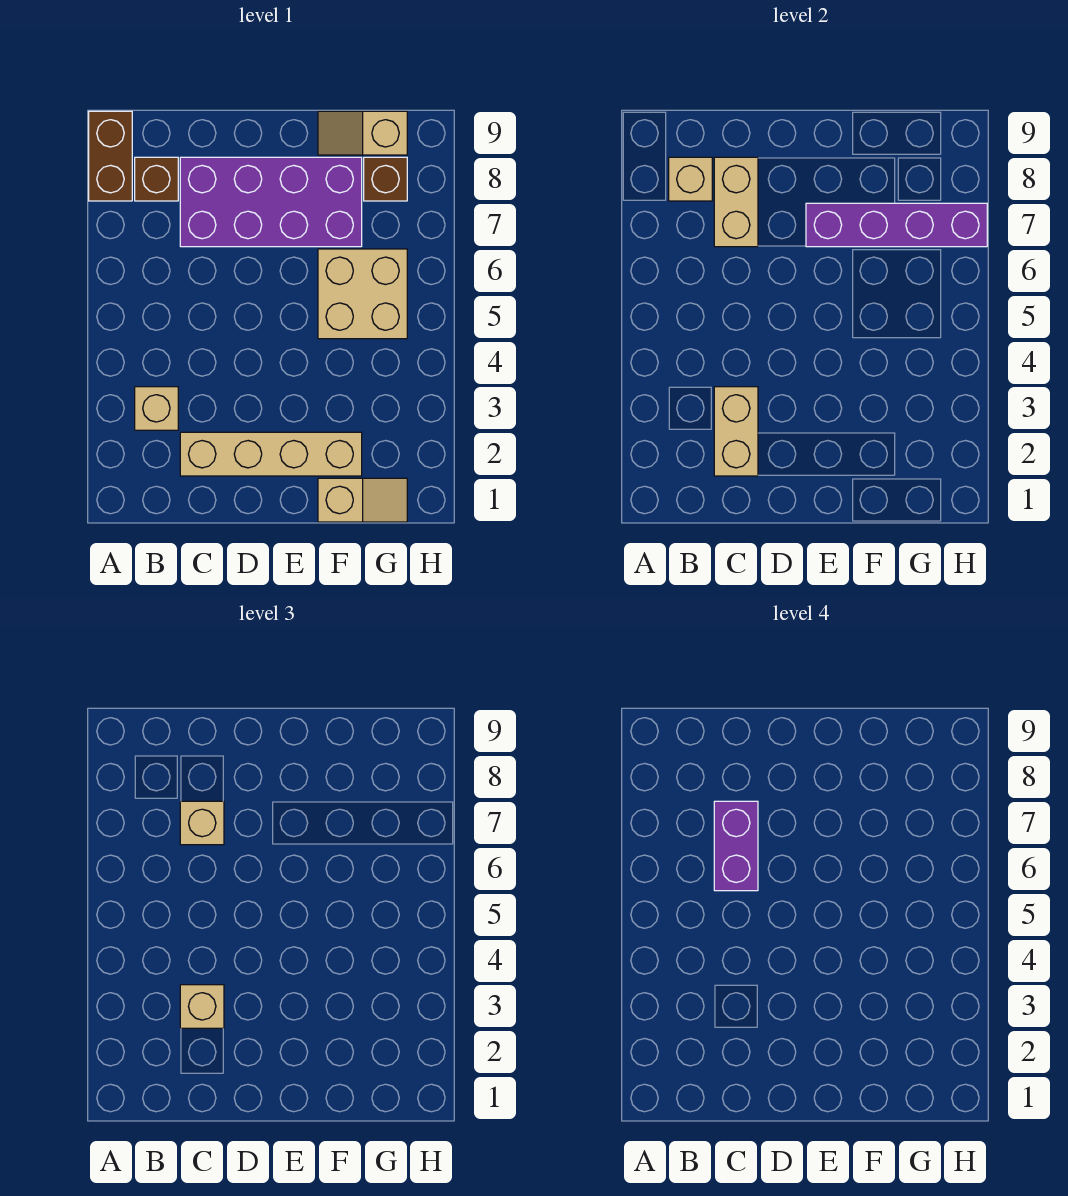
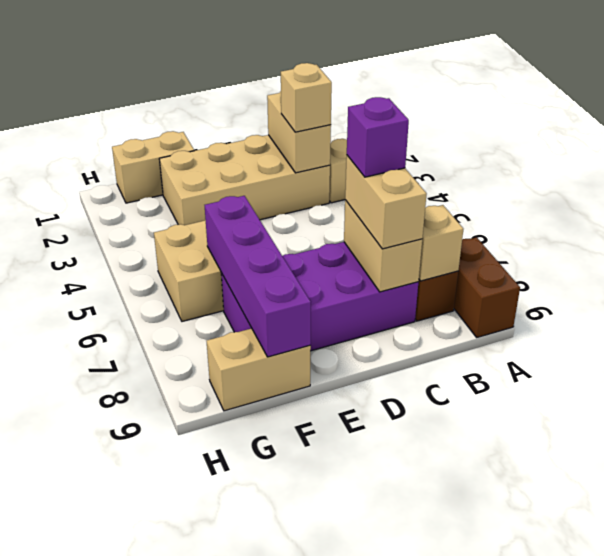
tan brick C2:F2 level 1 -> tan brick C2:F3 level 1
purple brick C6:C7 level 4 -> purple brick C7 level 4
tan brick C7 level 3 -> tan brick C7:C8 level 3
purple brick E7:H7 level 2 -> purple brick F6:F9 level 2
tan slope F1:G1 level 1 top F -> tan brick F1:G1 level 1
tan slope F9:G9 level 1 top G -> tan brick F9:G9 level 1
brown brick G8 level 1 -> none

